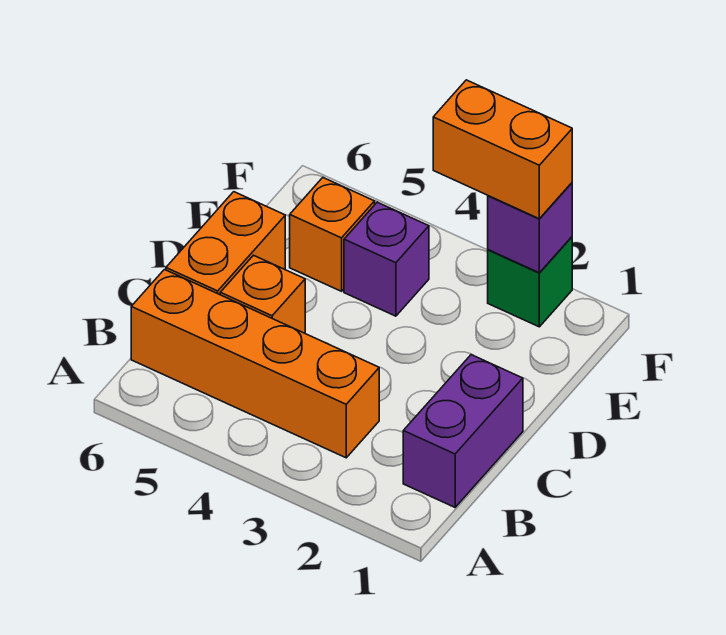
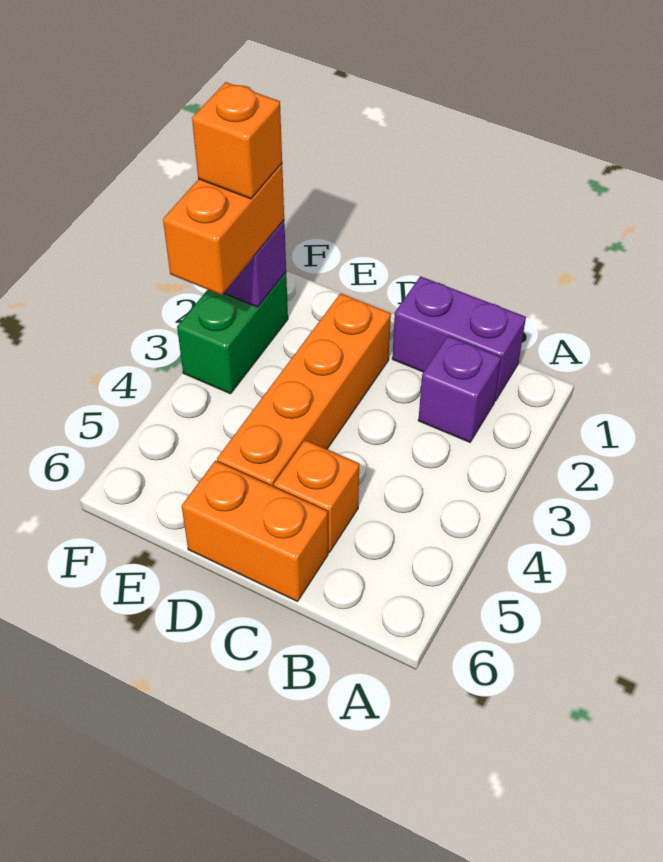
orange brick B3:B6 level 1 -> orange brick D2:D5 level 1
purple brick E4 level 1 -> purple brick B2 level 1
orange brick E5 level 1 -> orange brick F2 level 4
green brick F2 level 1 -> green brick F2:F3 level 1

